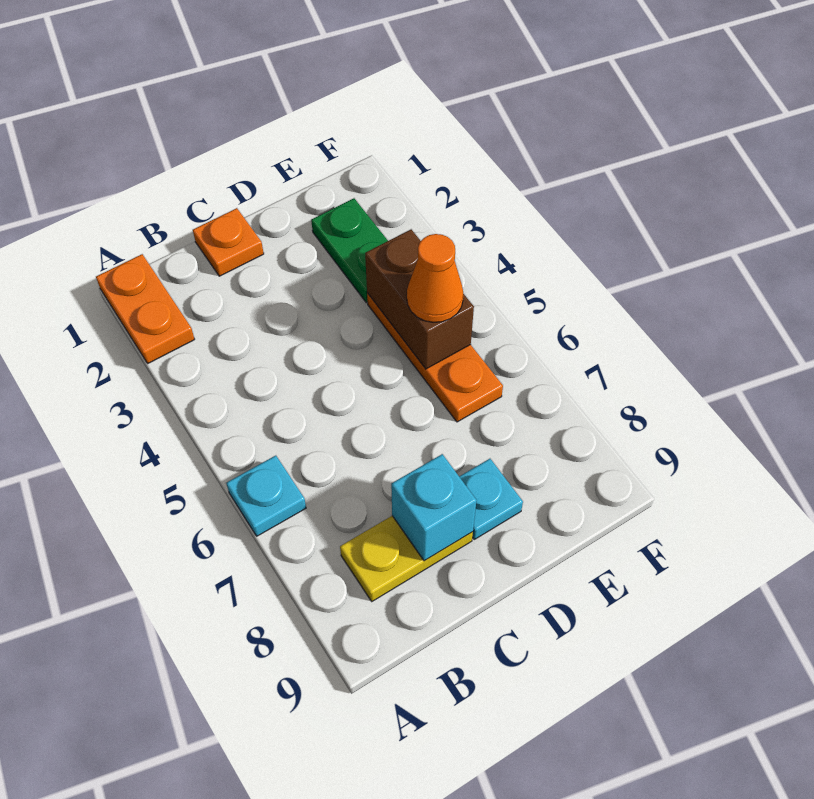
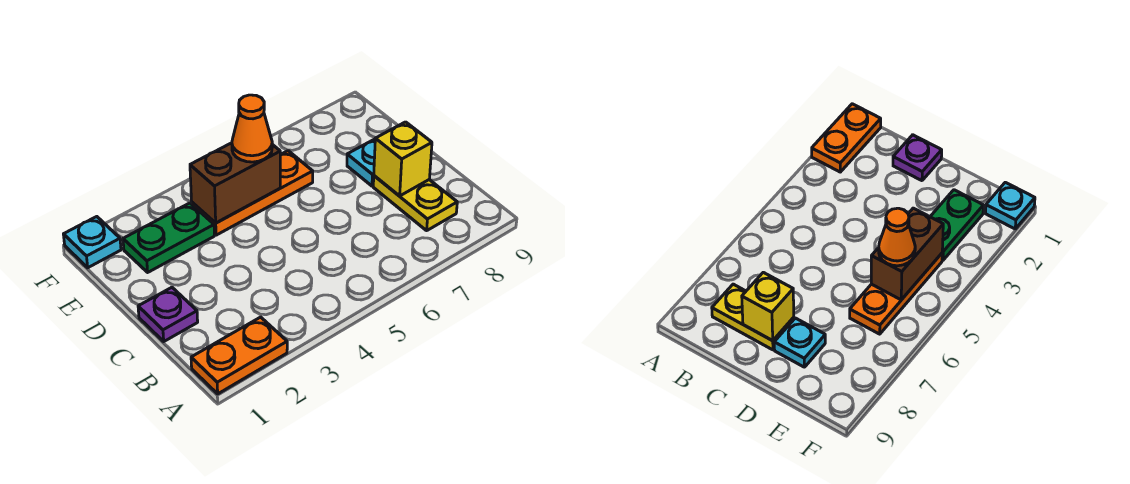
cyan plate A6 level 1 -> cyan plate F1 level 1
orange plate C1 level 1 -> purple plate C1 level 1
cyan brick C8 level 2 -> yellow brick C8 level 2

